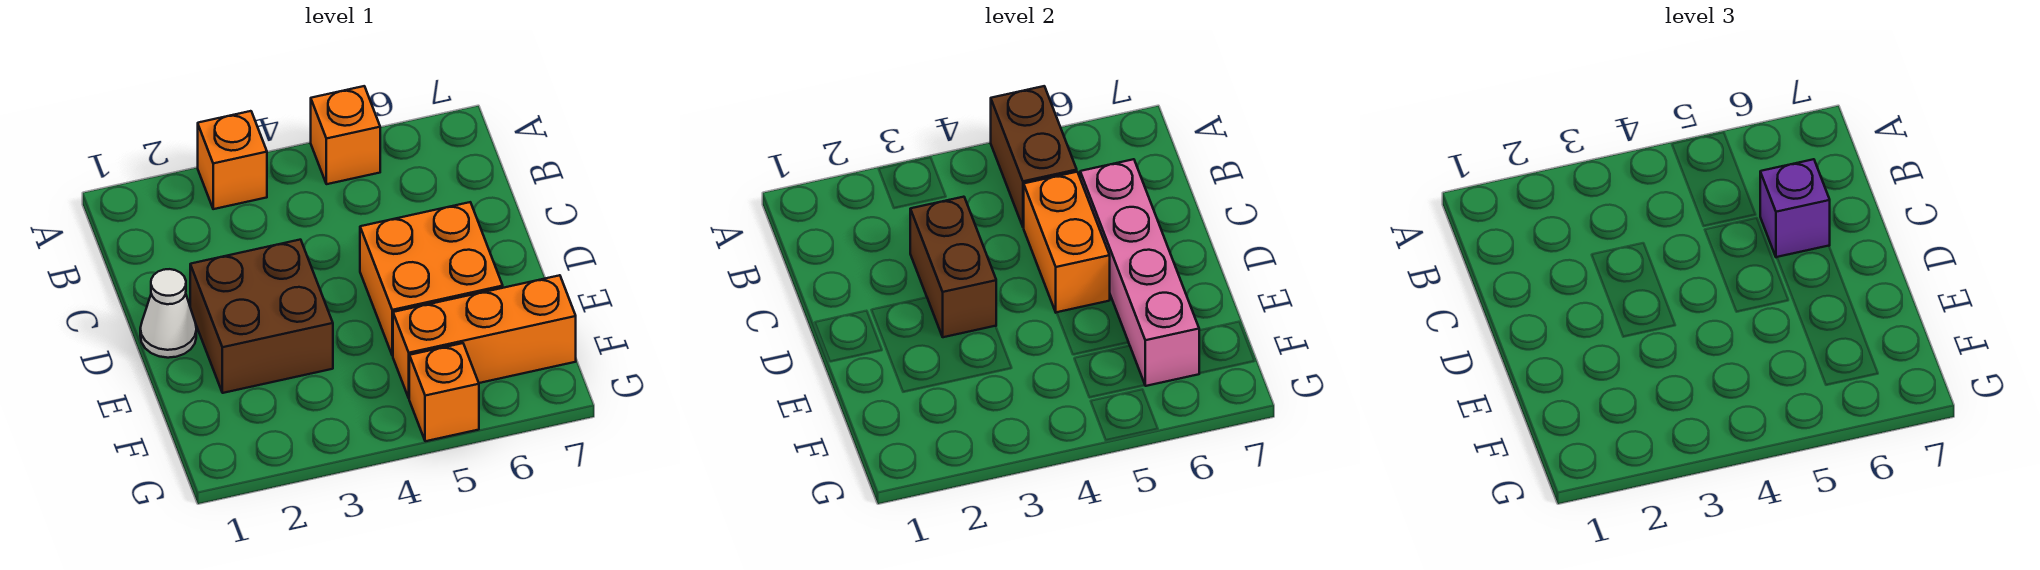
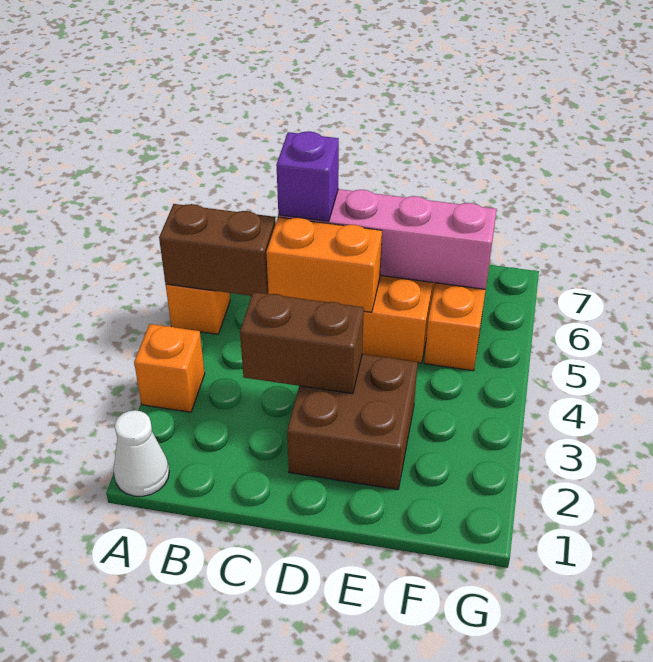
white cone D1 level 1 -> white cone A1 level 1
orange brick G5 level 1 -> none

